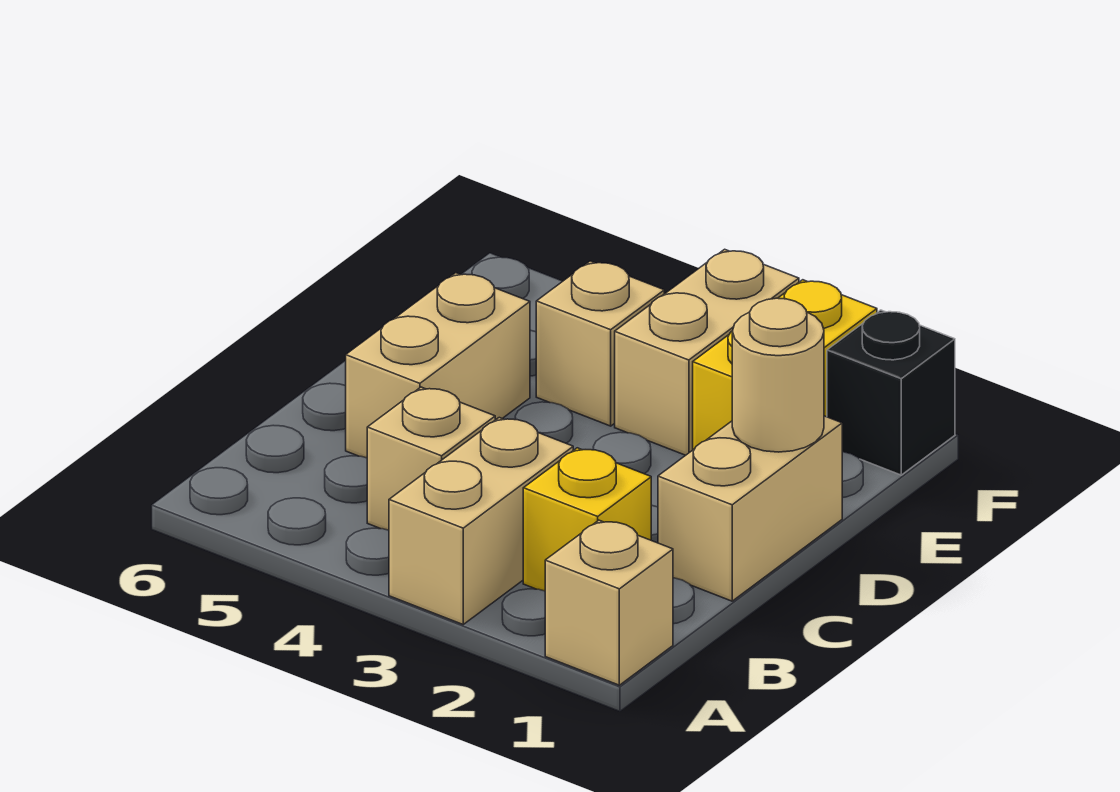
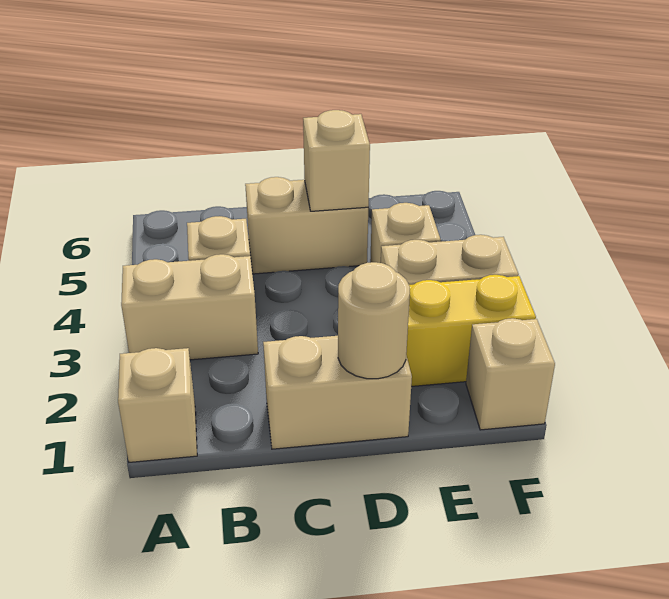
yellow brick B2 level 1 -> none
none -> tan brick D5 level 2
black brick F1 level 1 -> tan brick F1 level 1

